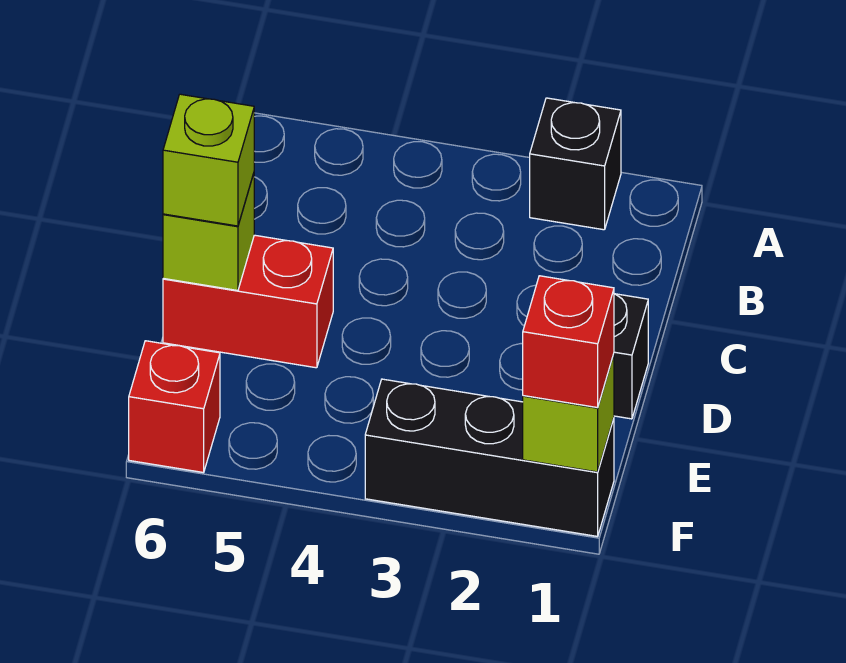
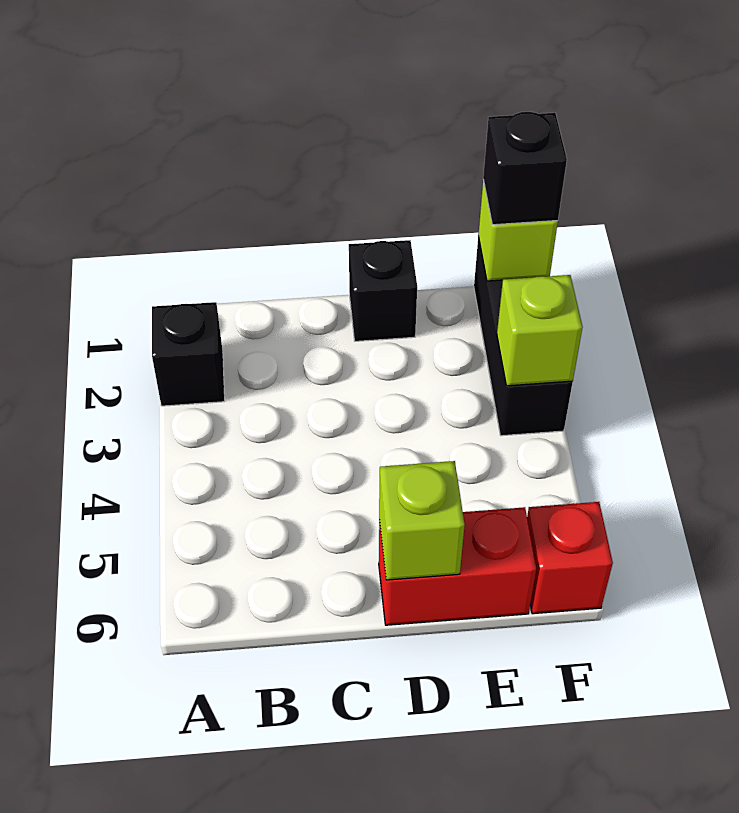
red brick D5:D6 level 1 -> red brick D6:E6 level 1
lime brick D6 level 3 -> lime brick F3 level 2
red brick F1 level 3 -> black brick F1 level 3

